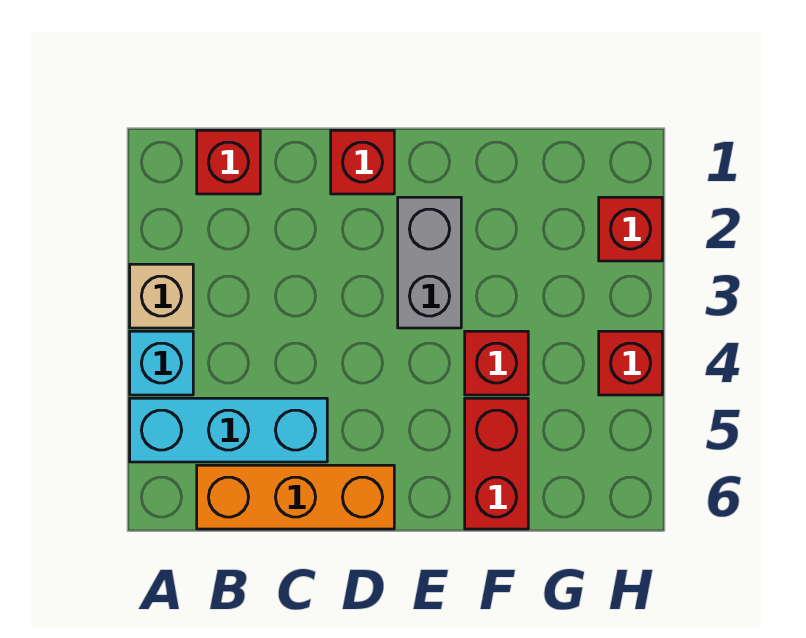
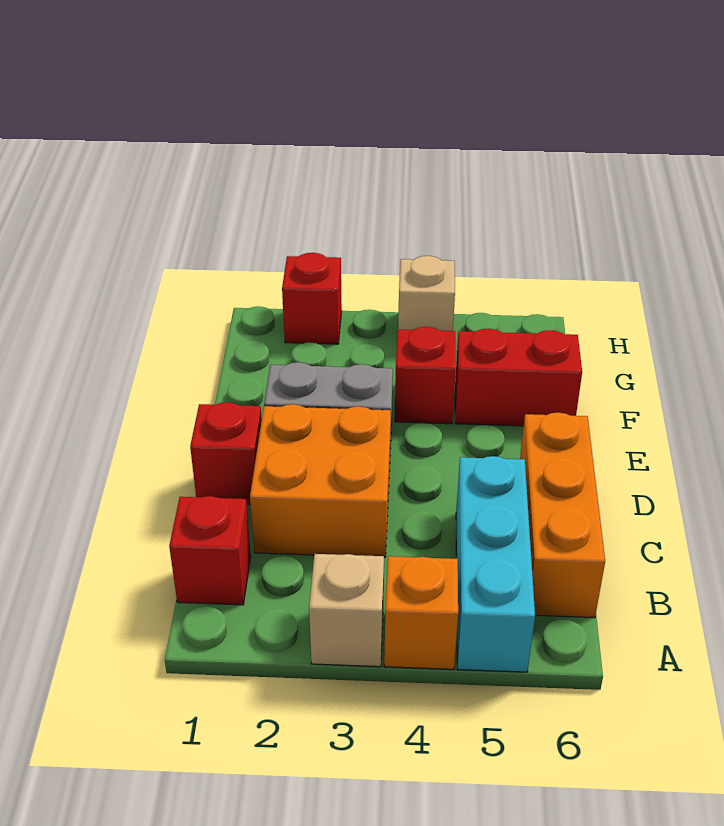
cyan brick A4 level 1 -> orange brick A4 level 1
none -> orange brick C2:D3 level 1
red brick H4 level 1 -> tan brick H4 level 1

